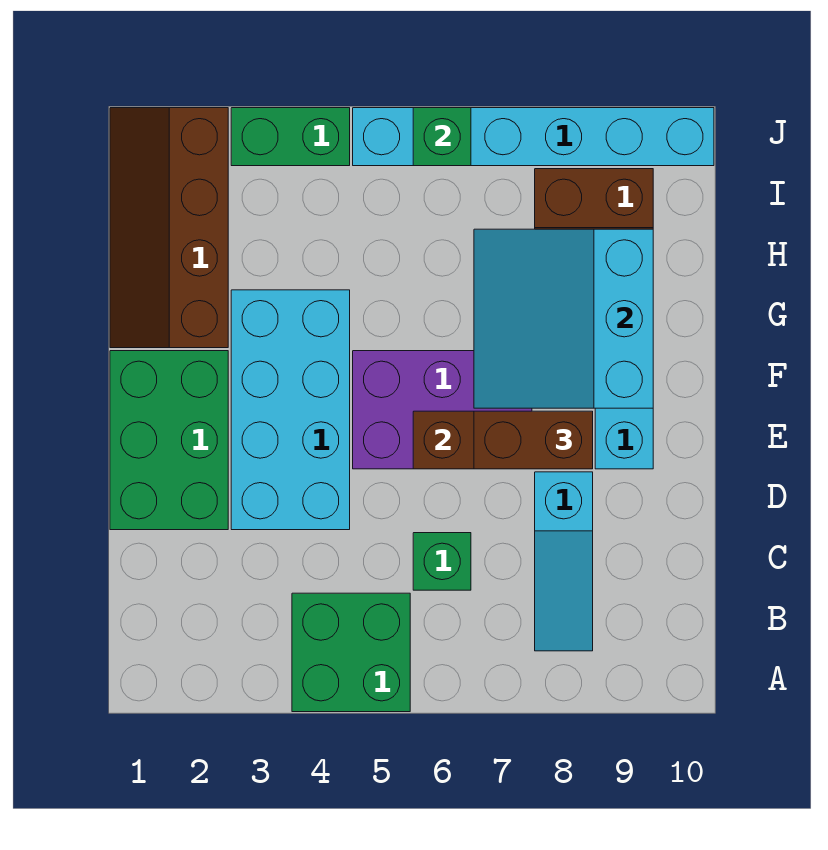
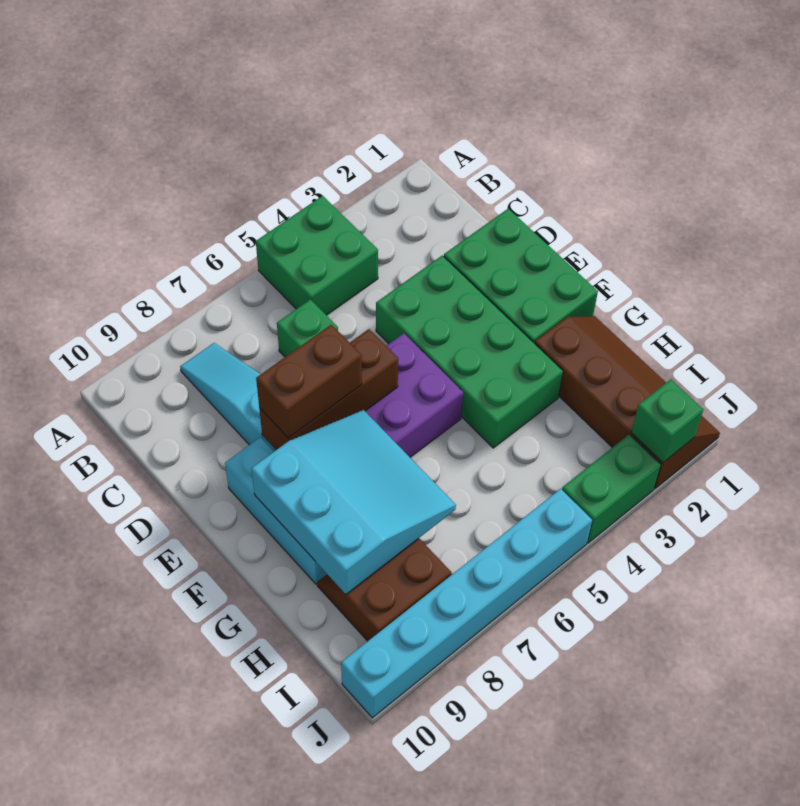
cyan brick D3:G4 level 1 -> green brick D3:G4 level 1
green brick J6 level 2 -> green brick J2 level 2

